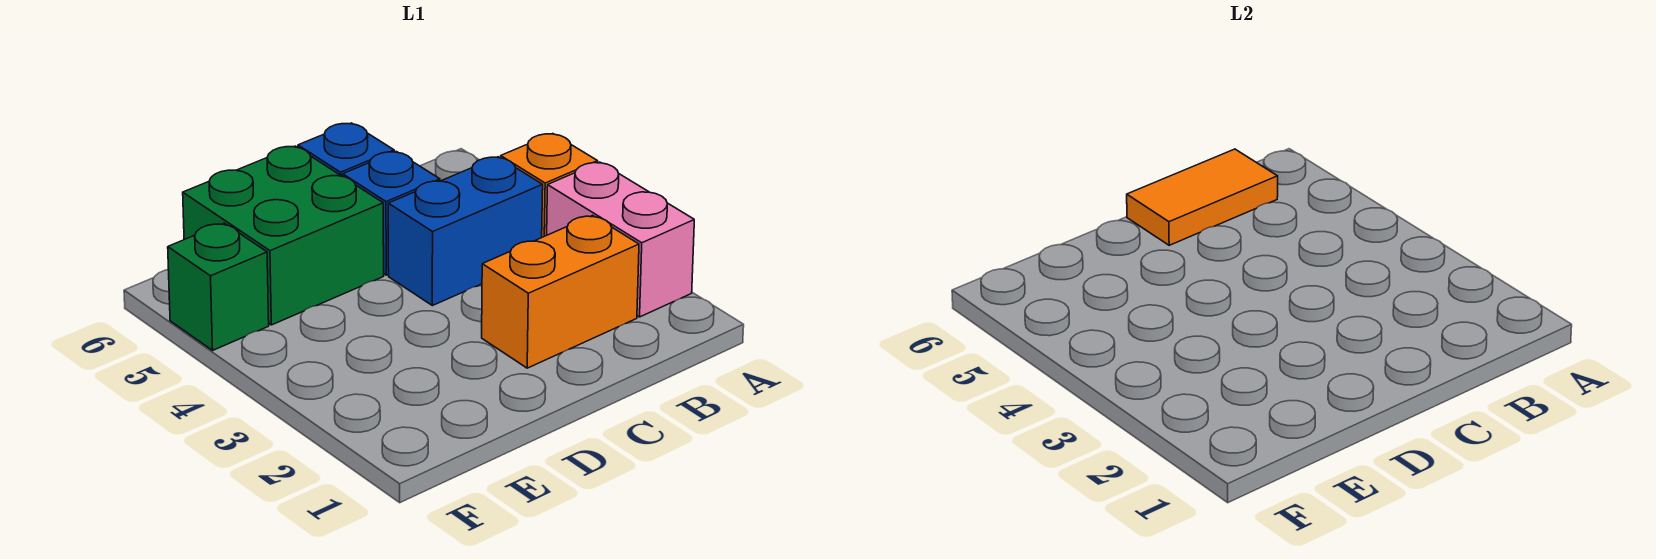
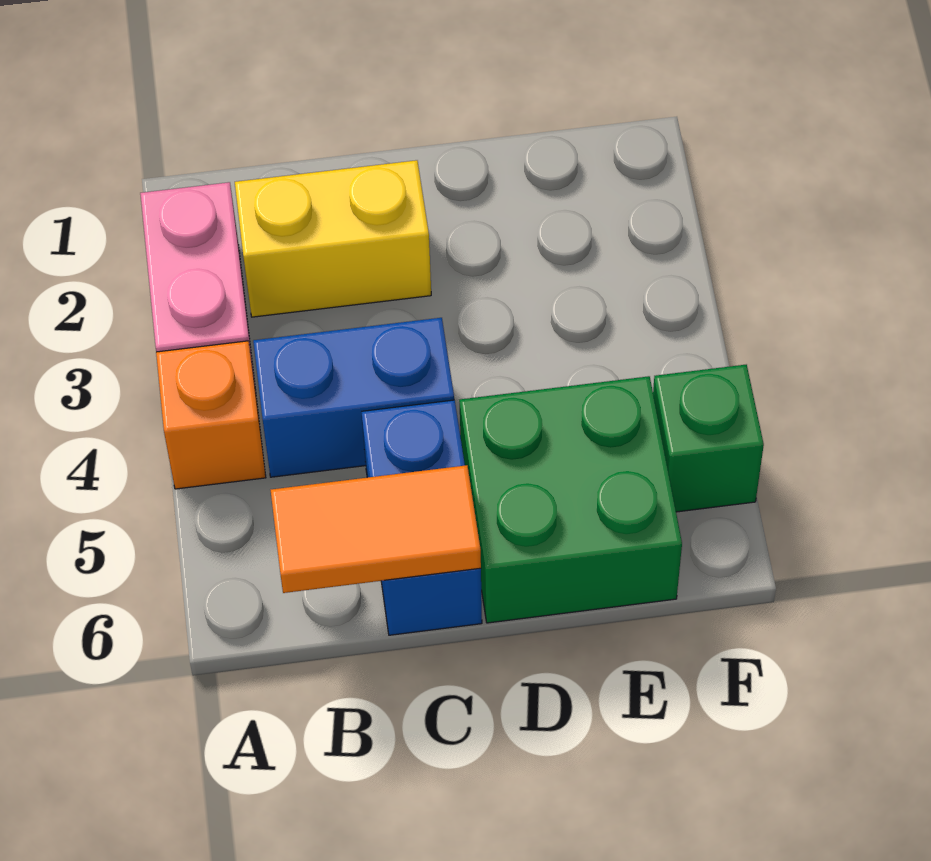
orange brick B2:C2 level 1 -> yellow brick B2:C2 level 1

